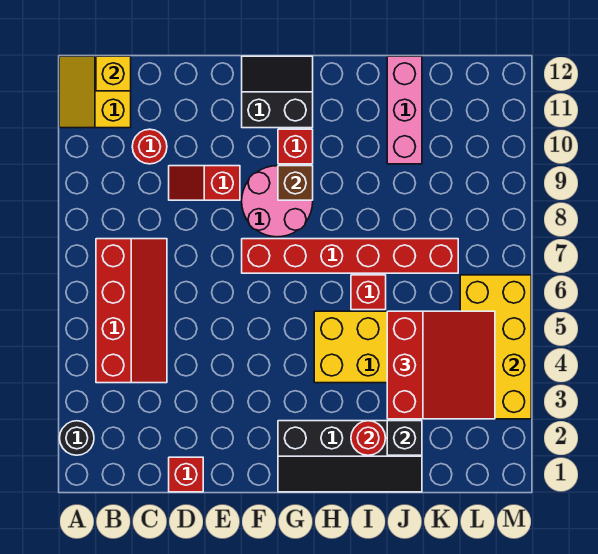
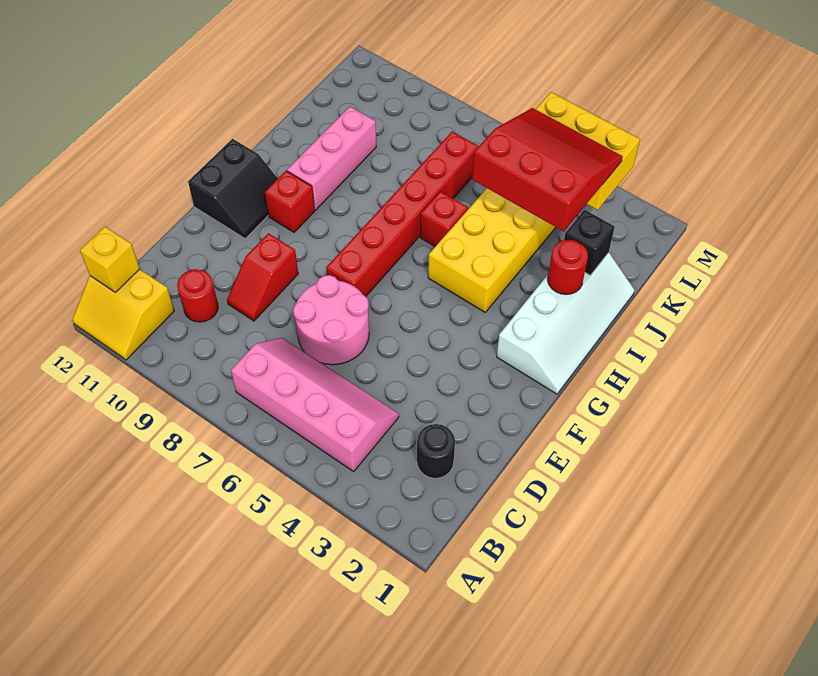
black round brick A2 level 1 -> black round brick C2 level 1
red slope B4:C7 level 1 top B -> pink slope B4:C7 level 1 top B
red brick D1 level 1 -> none
pink round brick F8:G9 level 1 -> pink round brick D6:E7 level 1
black slope F11:G12 level 1 top 11 -> black slope F11:G12 level 1 top 12
black slope G1:J2 level 1 top 2 -> white slope G1:J2 level 1 top 2
brown brick G9 level 2 -> none
pink brick J10:J12 level 1 -> pink brick H10:J10 level 1
yellow brick L3:M6 level 2 -> yellow brick L3:M5 level 2

